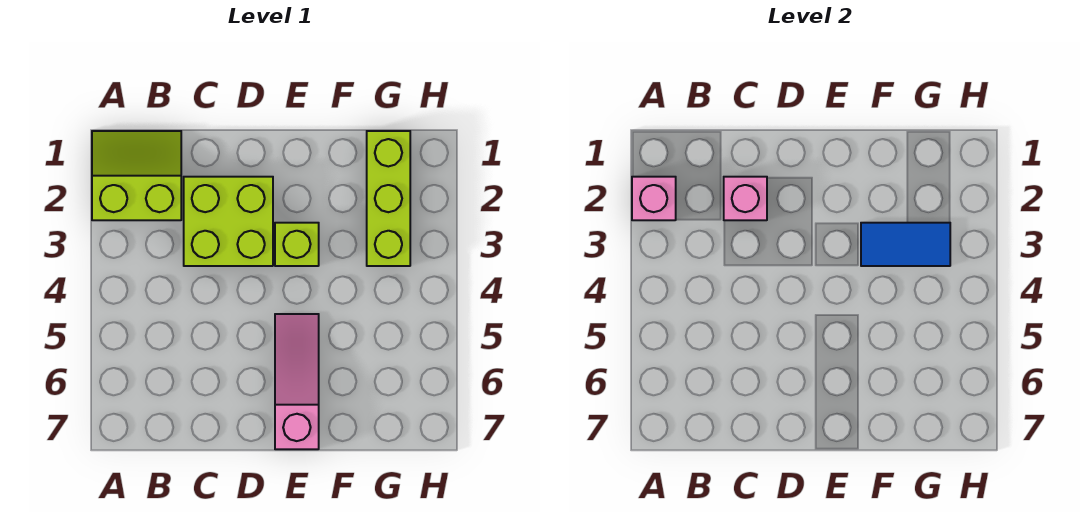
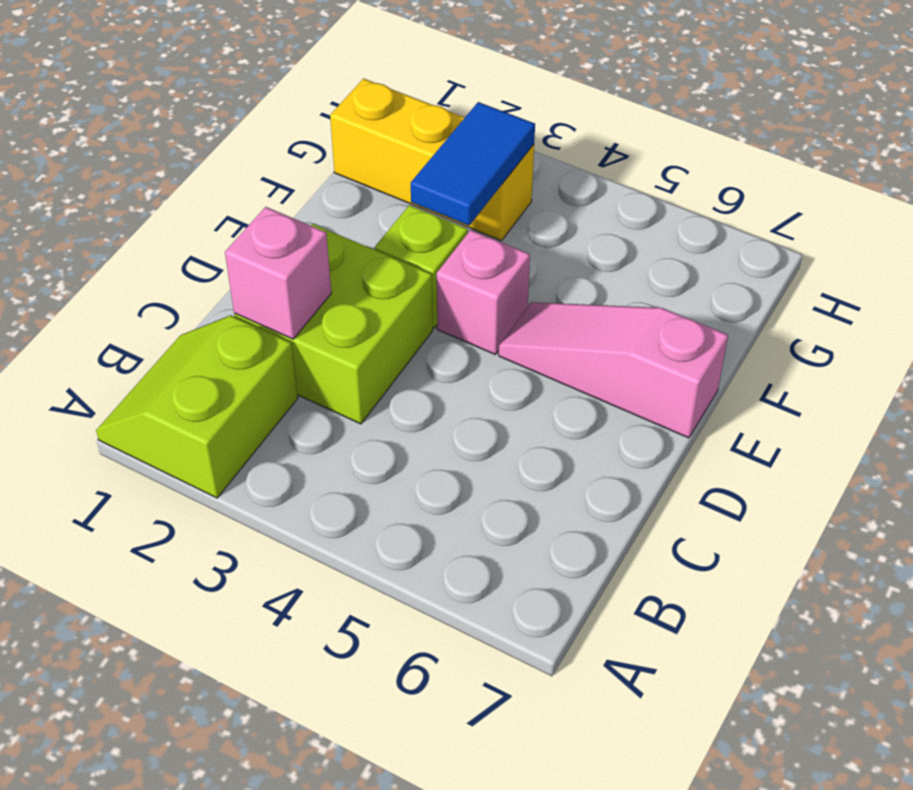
pink brick A2 level 2 -> pink brick E4 level 1
lime brick G1:G3 level 1 -> yellow brick G1:G3 level 1

